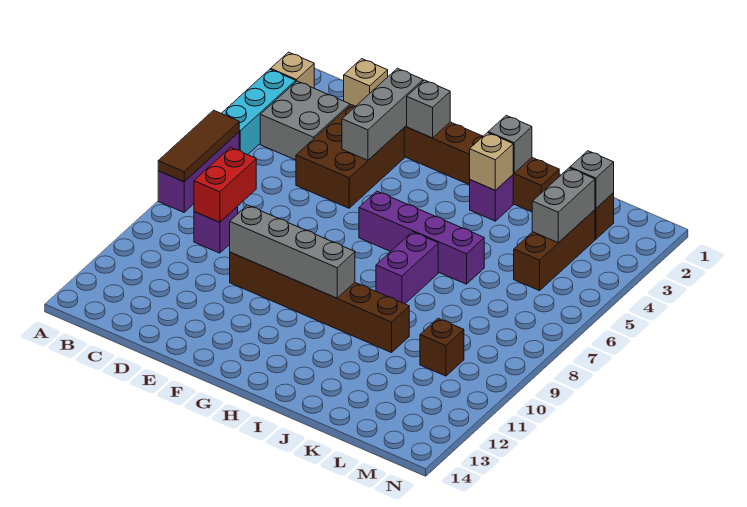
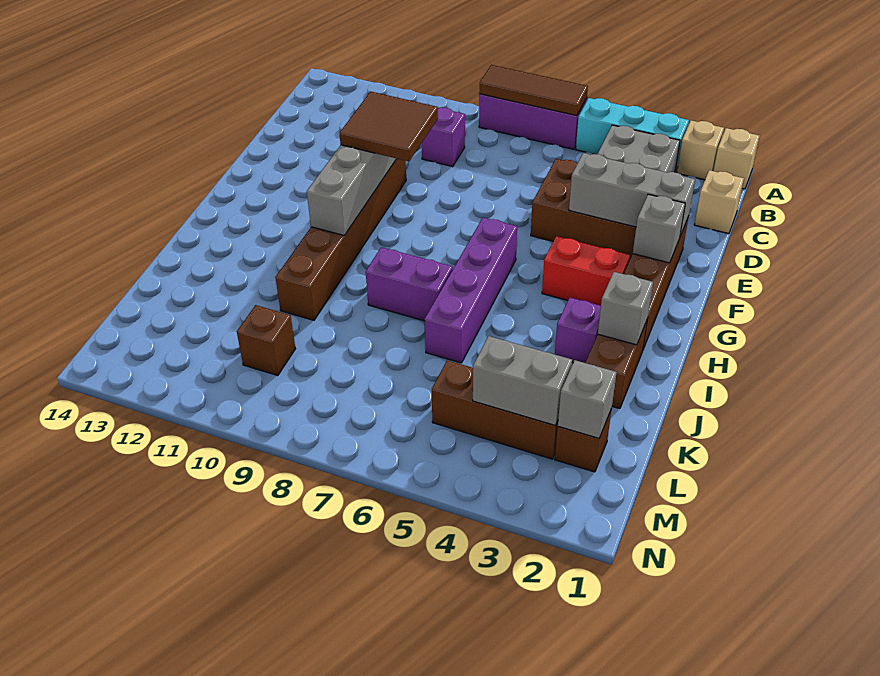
red brick C8:C9 level 2 -> red brick G3:G4 level 1
none -> brown tile E9:F10 level 3
tan brick I3 level 2 -> tan brick A1 level 1

